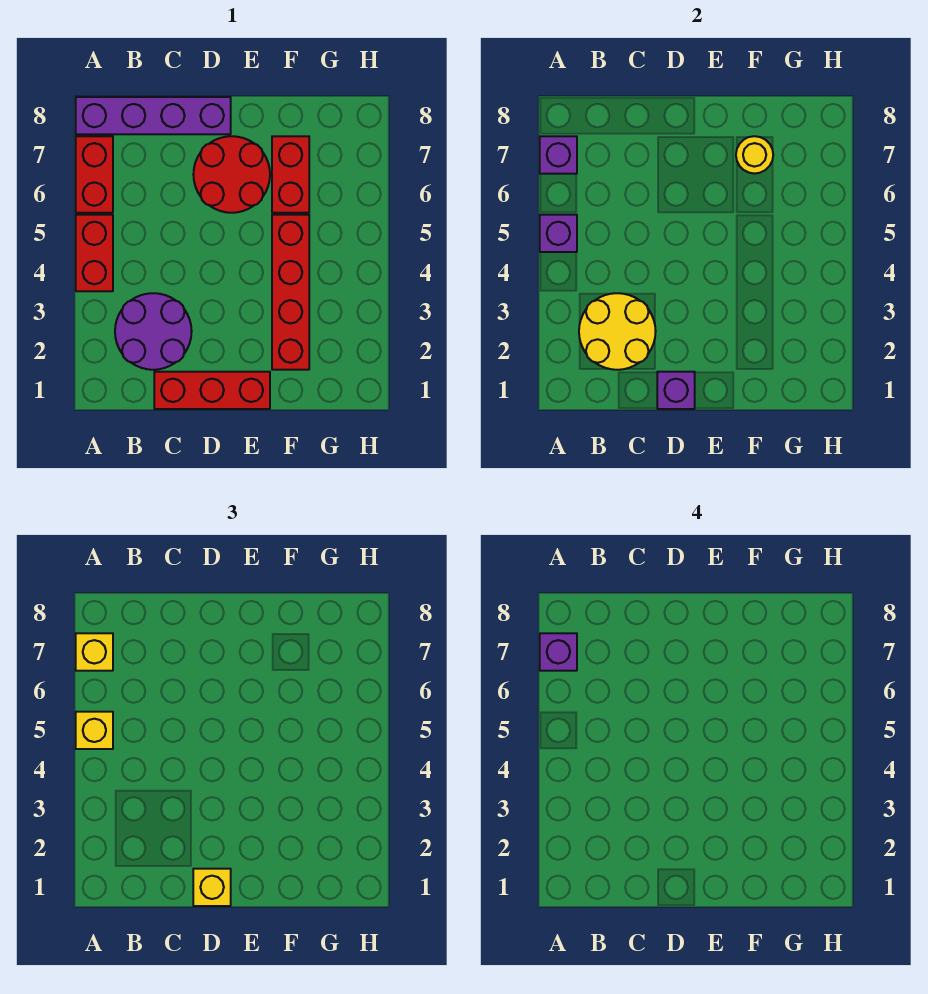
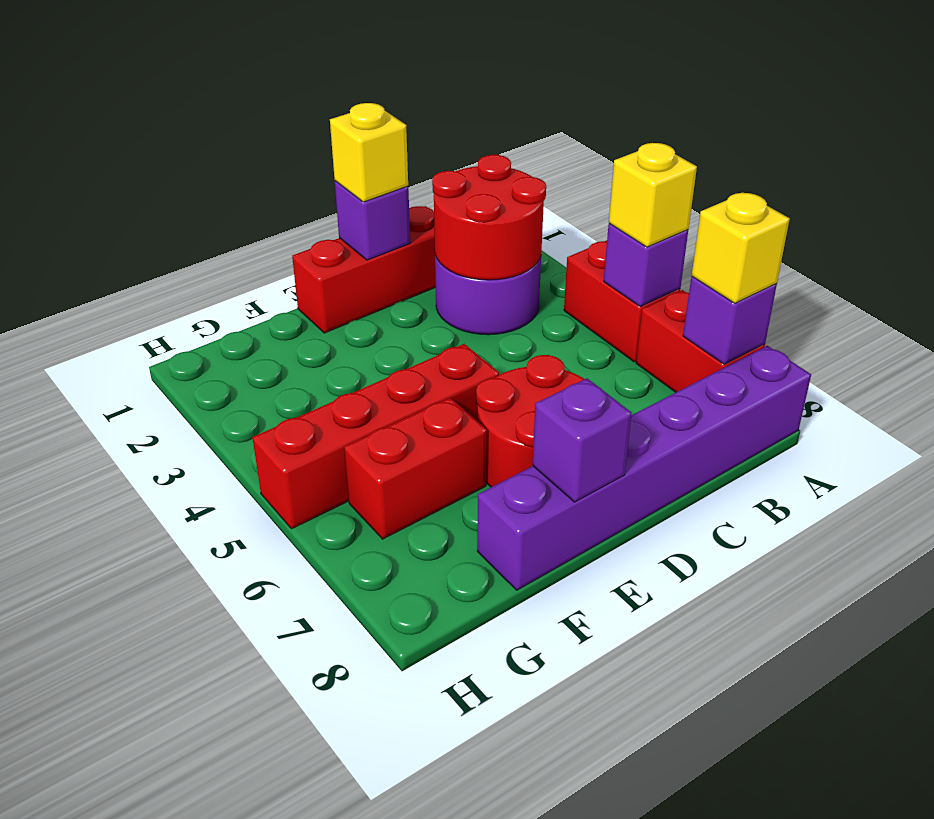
purple brick A7 level 4 -> purple brick E8 level 2
purple brick A8:D8 level 1 -> purple brick A8:F8 level 1
yellow round brick B2:C3 level 2 -> red round brick B2:C3 level 2
red brick F2:F5 level 1 -> red brick E5:H5 level 1
red brick F6:F7 level 1 -> red brick F6:G6 level 1
yellow round brick F7 level 2 -> none

